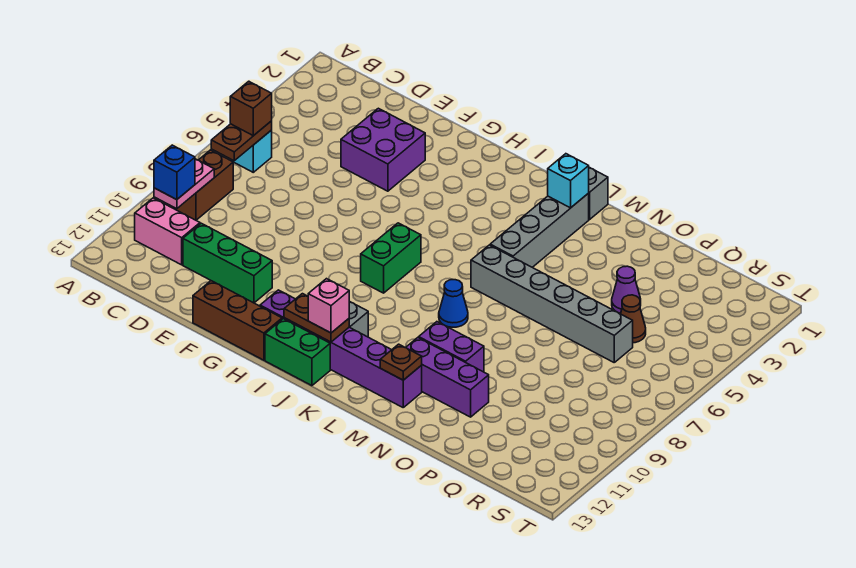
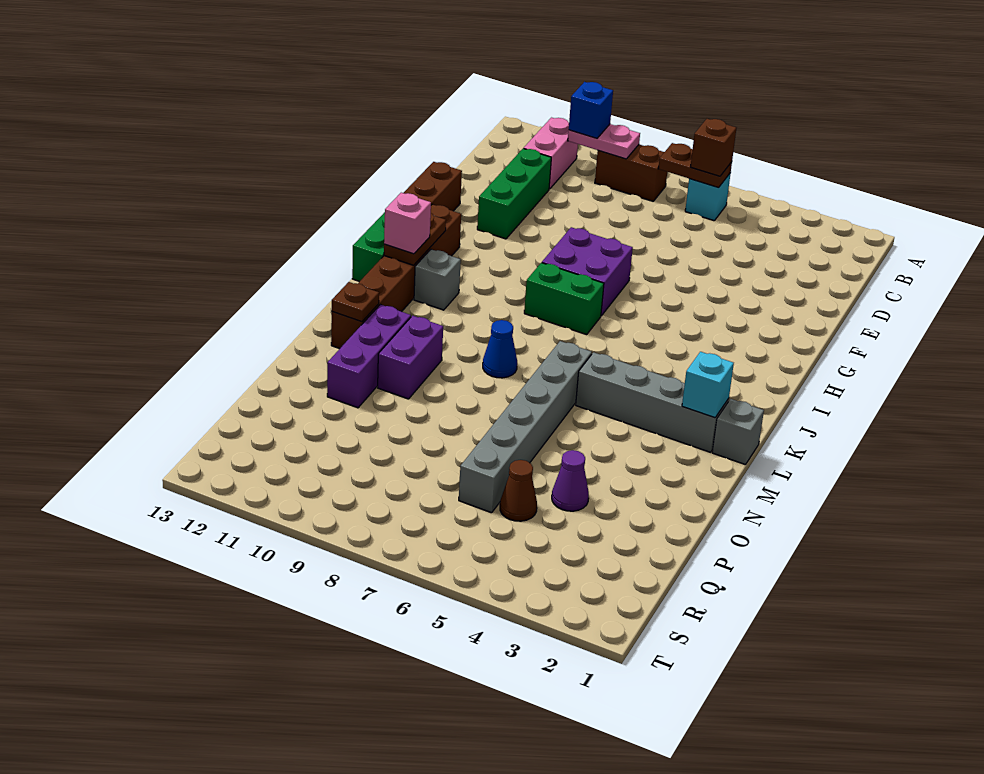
purple brick E3:F4 level 1 -> purple brick G7:H8 level 1
purple brick H12:M12 level 1 -> brown brick H12:M12 level 1

